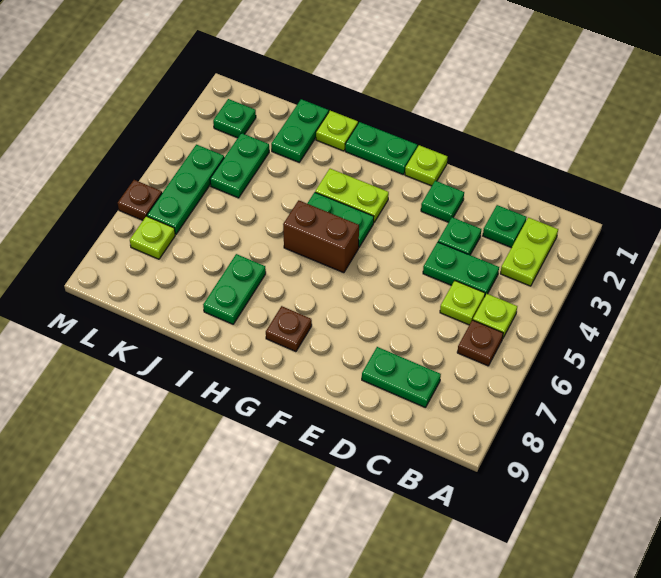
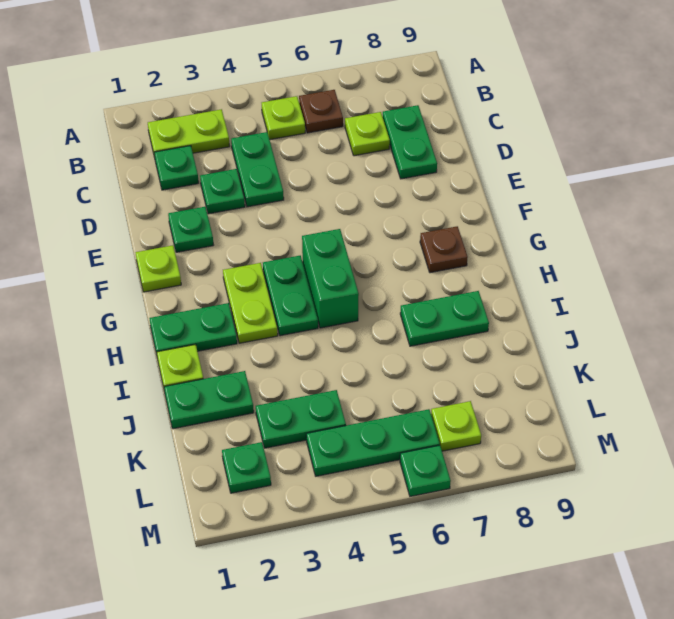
lime plate C5 level 1 -> lime plate C7 level 1
green plate G1:H1 level 1 -> green plate H1:H2 level 1
brown brick G5:H5 level 1 -> green brick G5:H5 level 1
brown plate M6 level 1 -> green plate M6 level 1

